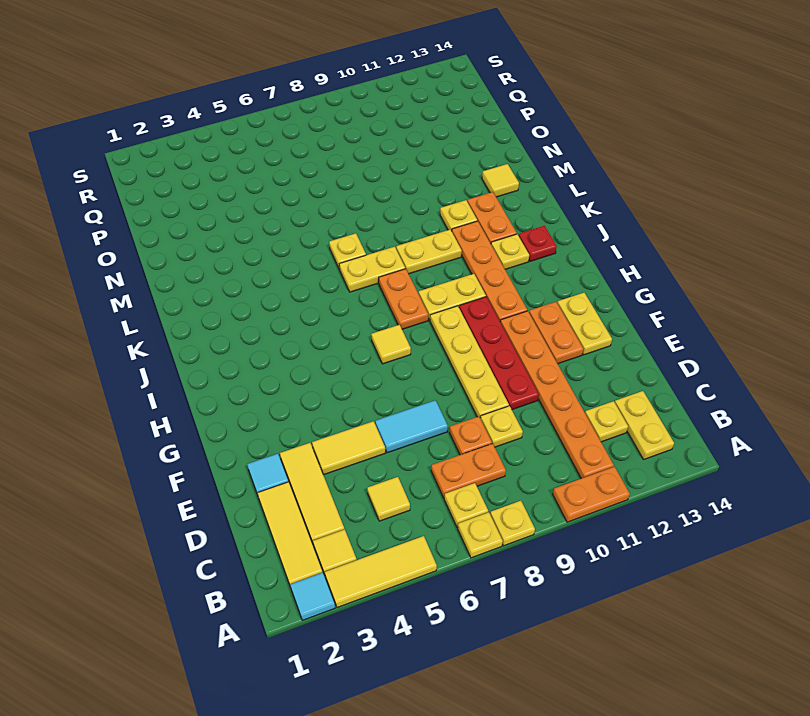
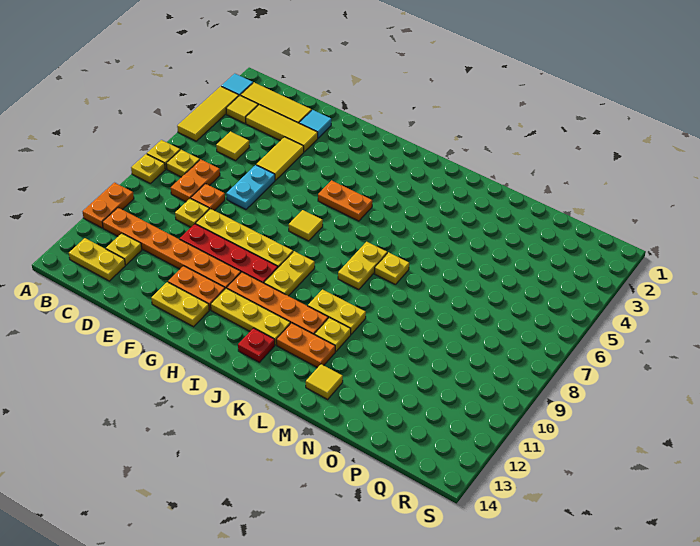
cyan tile E6:E7 level 1 -> cyan plate E6:E7 level 1
orange plate I8:J8 level 1 -> orange plate H5:I5 level 1
yellow plate J12 level 1 -> yellow plate H12:J12 level 1
yellow plate K9:K10 level 1 -> yellow plate K10:L10 level 1

